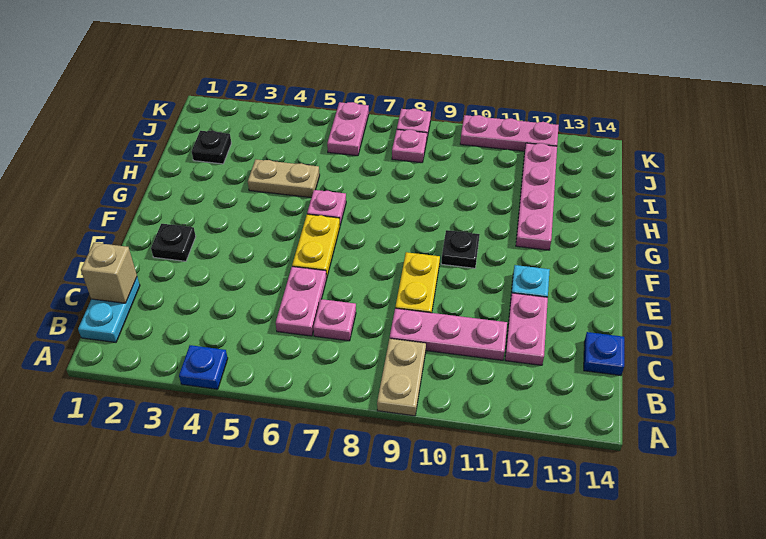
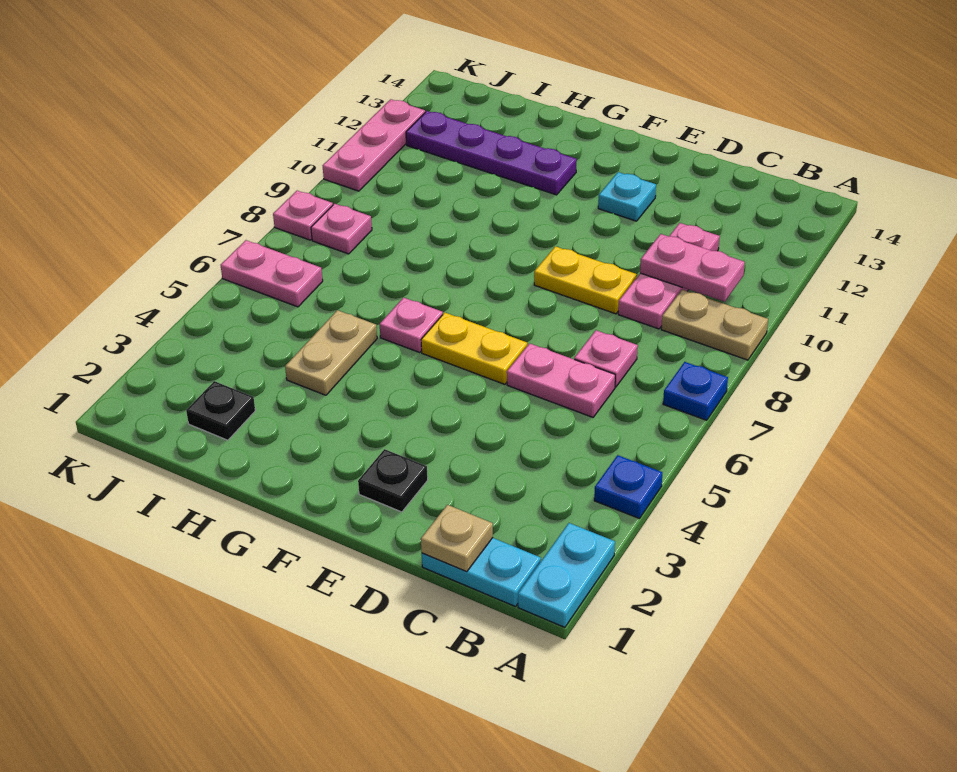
none -> cyan plate A1:A2 level 1
tan brick C1 level 2 -> tan plate C1 level 2
pink plate C12:D12 level 1 -> pink plate B10:C10 level 2
blue plate C14 level 1 -> blue plate A7 level 1
black plate F10 level 1 -> none
pink plate G12:J12 level 1 -> purple plate G12:J12 level 1

